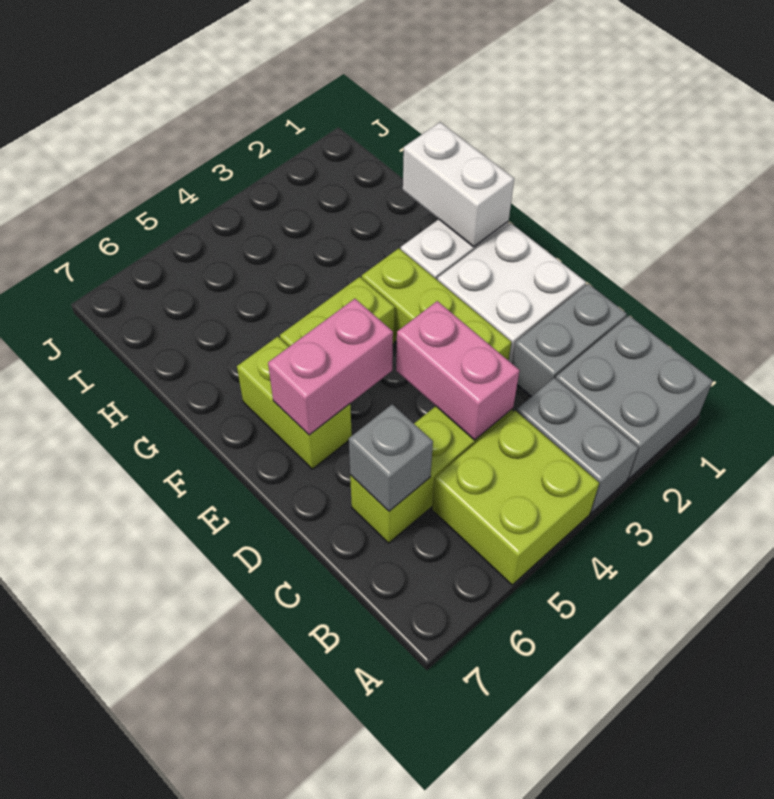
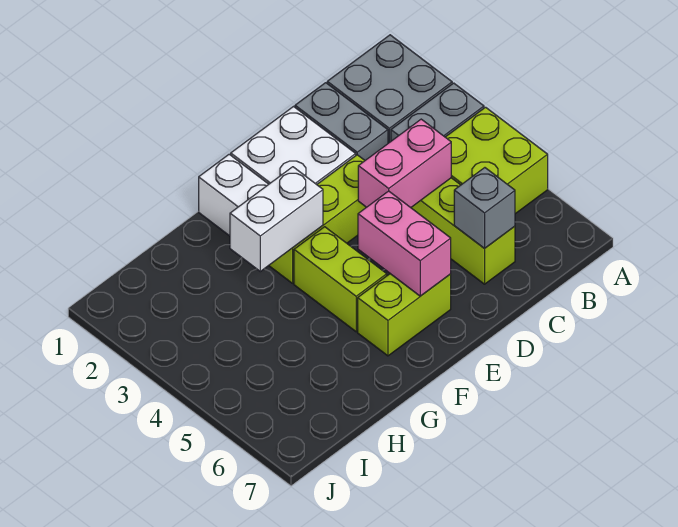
white brick F1:G1 level 2 -> white brick F3:G3 level 2

